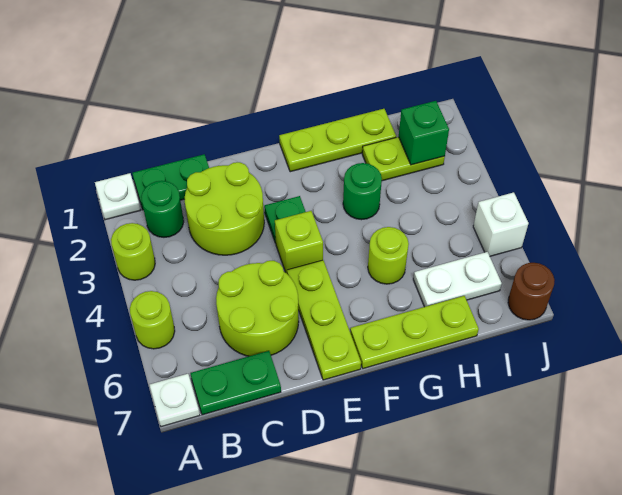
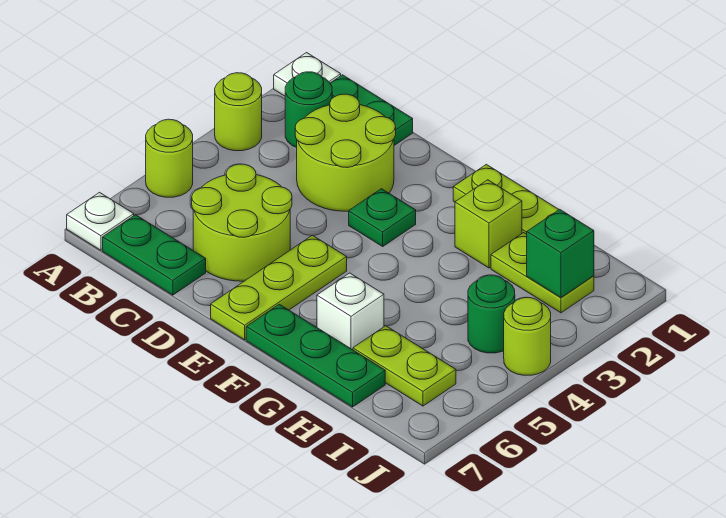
lime brick E4 level 1 -> lime brick G2 level 1
lime plate F7:H7 level 1 -> green plate F7:H7 level 1
green round brick G3 level 1 -> green round brick I4 level 1
lime round brick G5 level 1 -> lime round brick J4 level 1
white plate H6:I6 level 1 -> lime plate H6:I6 level 1
white brick J5 level 1 -> white brick G6 level 1
brown round brick J7 level 1 -> none

